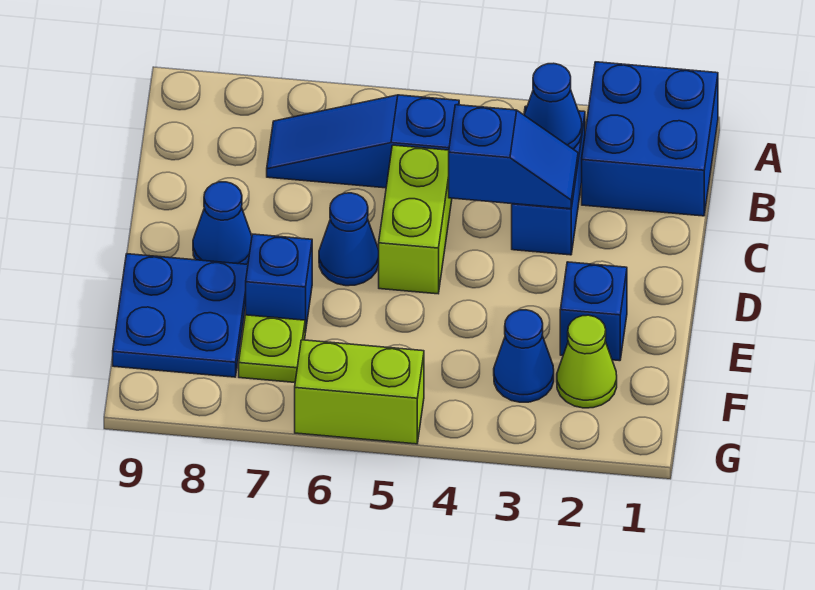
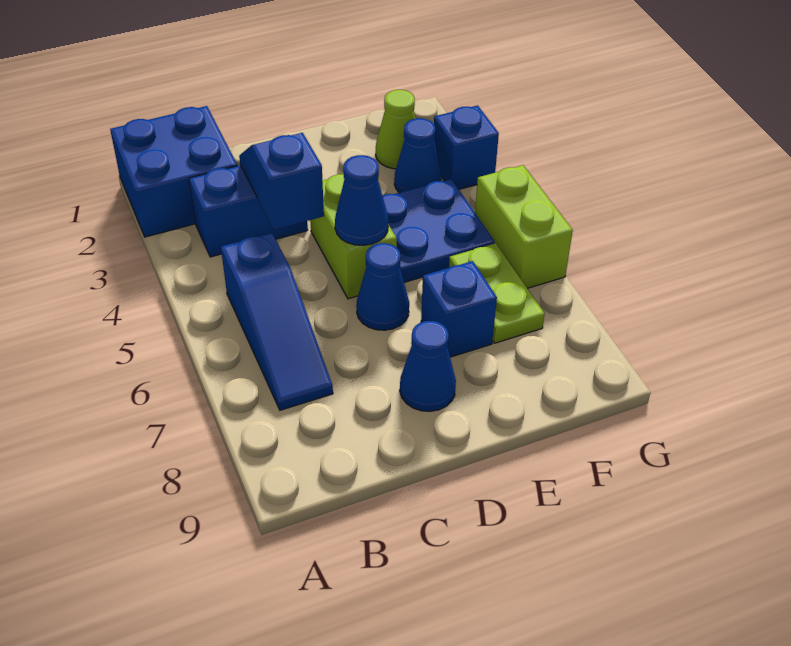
blue cone B3 level 2 -> blue cone D5 level 2
lime brick C5:D5 level 1 -> lime brick D4:D5 level 1
blue brick E2 level 1 -> blue brick G3 level 1
blue plate E8:F9 level 1 -> blue plate E4:F5 level 1
lime plate F7 level 1 -> lime plate F6:F7 level 1

